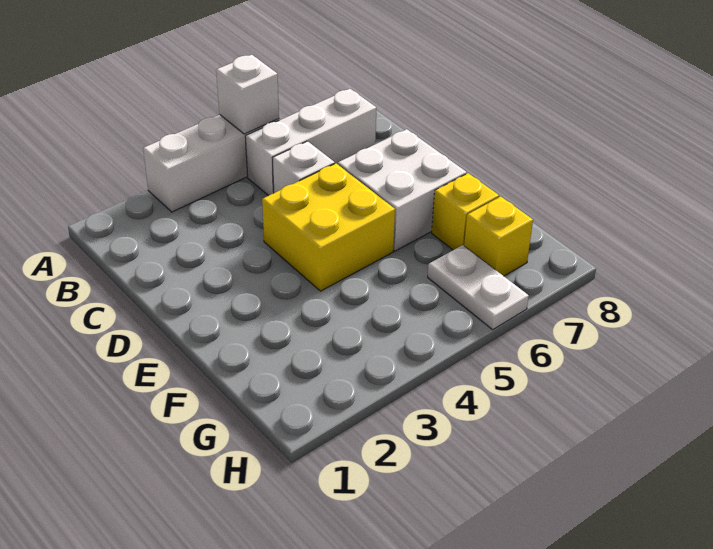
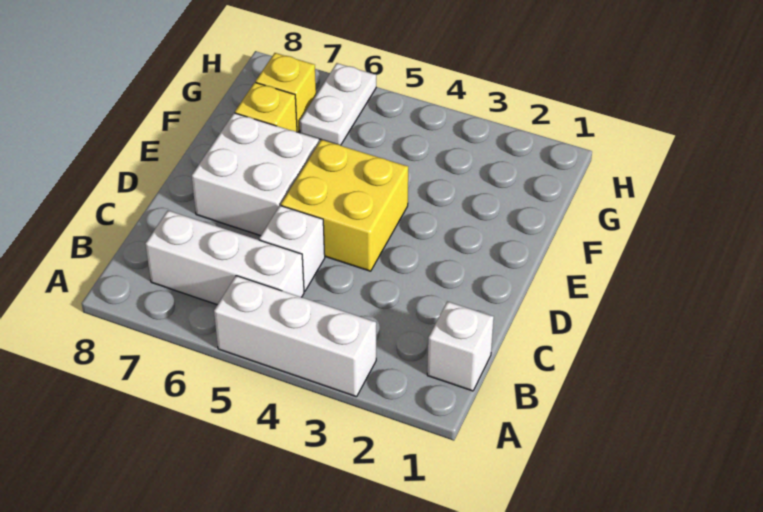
white brick A5 level 2 -> white brick B1 level 1

